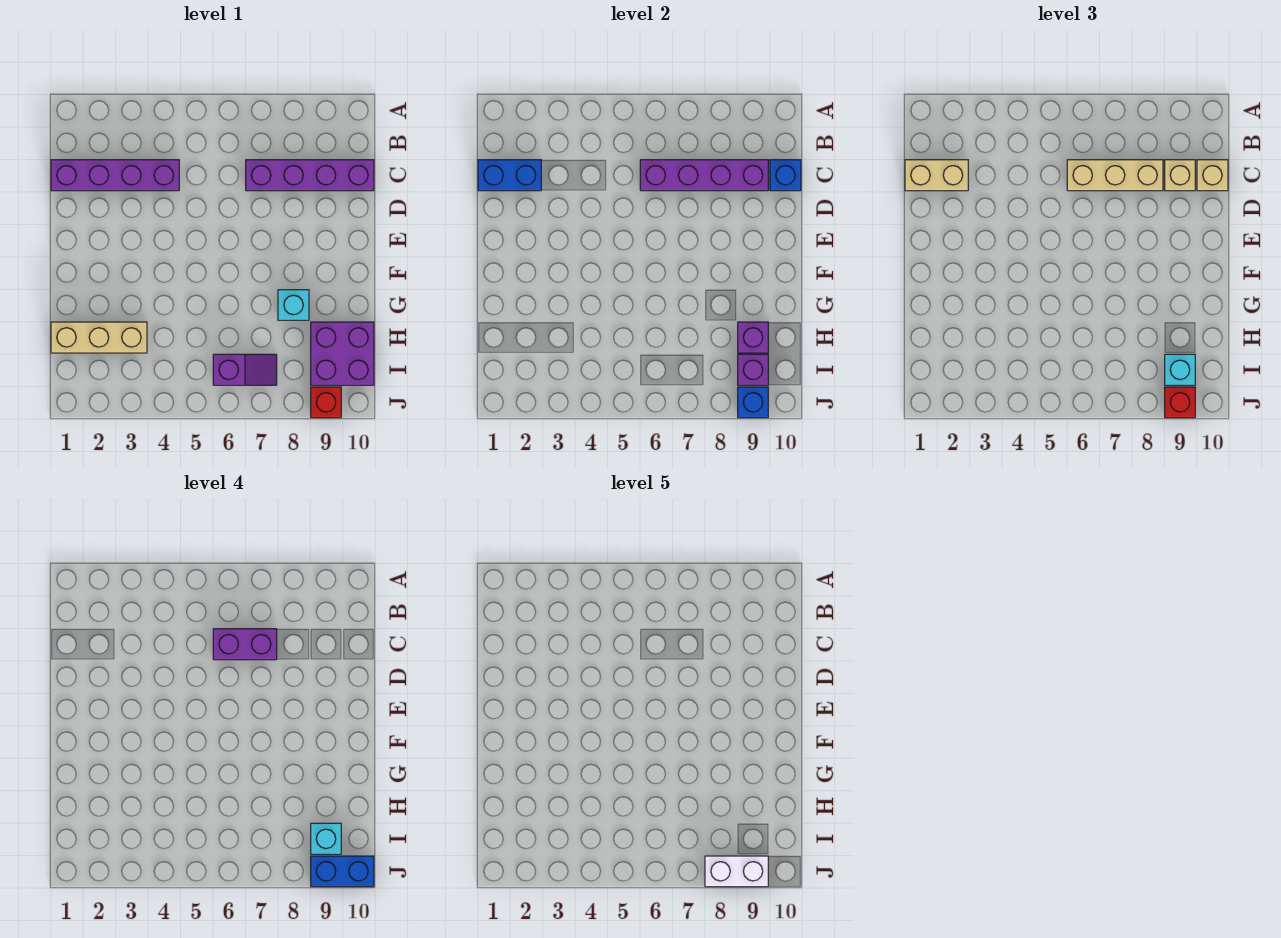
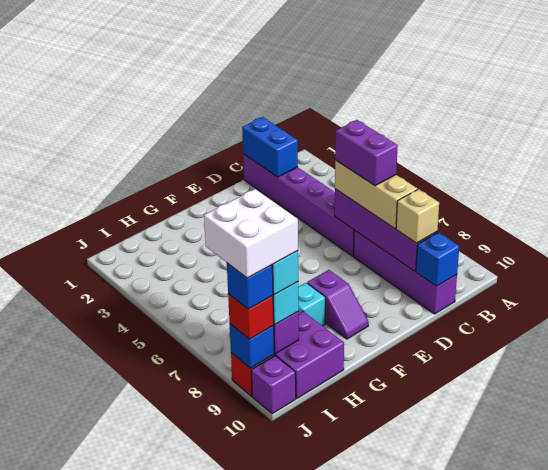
purple brick C1:C4 level 1 -> purple brick C1:C6 level 1
tan brick C1:C2 level 3 -> none
tan brick C10 level 3 -> none
tan brick H1:H3 level 1 -> none
purple brick H9 level 2 -> purple brick J10 level 1
purple slope I6:I7 level 1 top 6 -> purple slope F8:F9 level 1 top 8
white brick J8:J9 level 5 -> white brick I8:J9 level 5
blue brick J9:J10 level 4 -> blue brick J9 level 4

